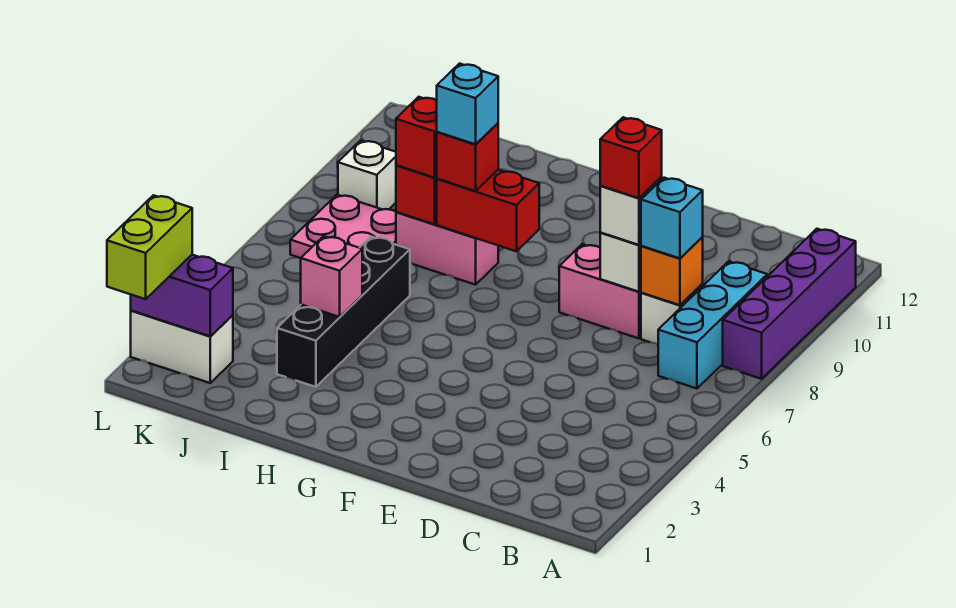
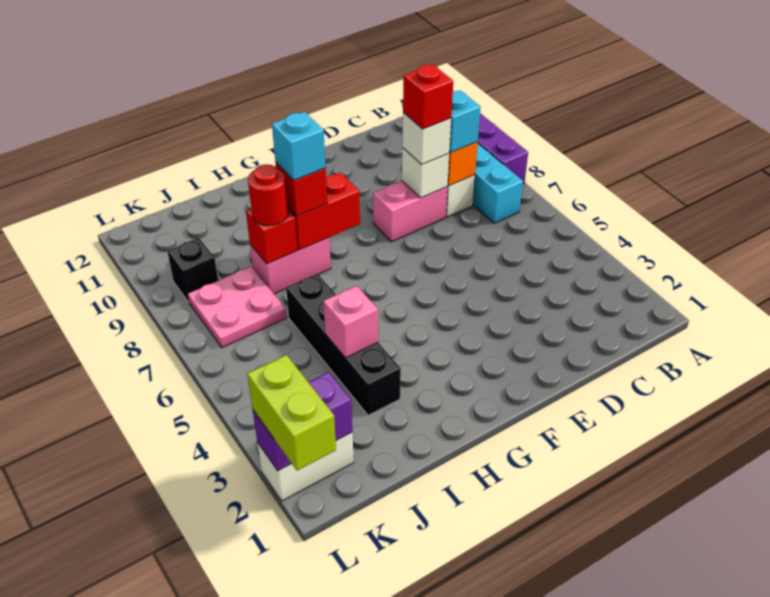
red brick I8 level 3 -> red round brick I8 level 3
white brick K9 level 1 -> black brick K9 level 1

